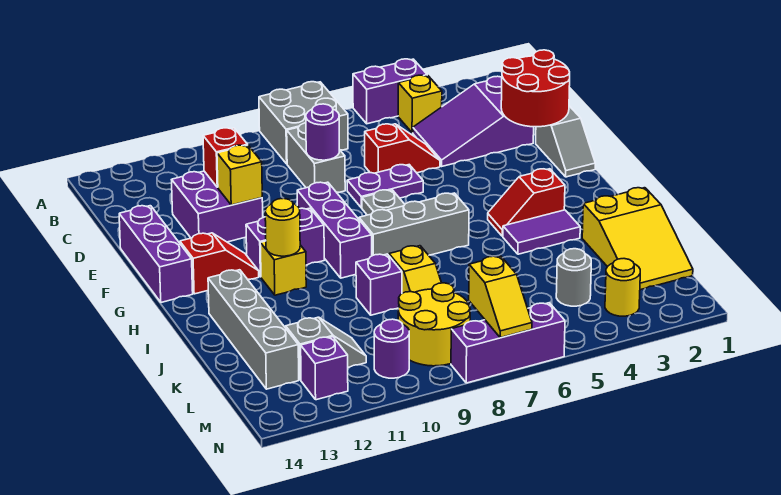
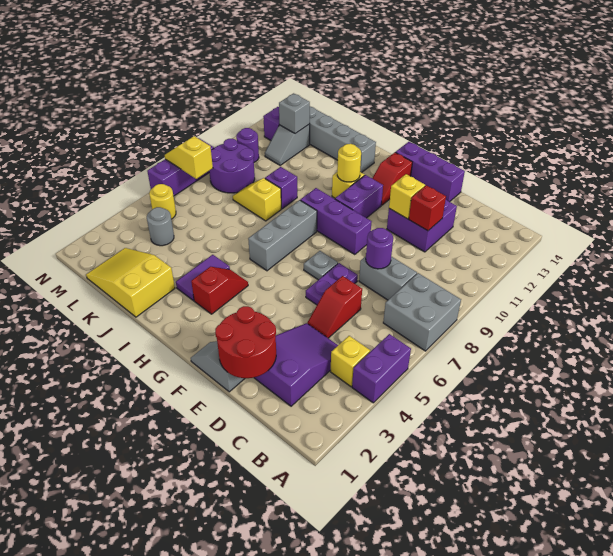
yellow round brick L8:M9 level 1 -> purple round brick L8:M9 level 1
none -> grey brick L12 level 2
yellow round brick M3 level 1 -> yellow round brick M5 level 1

